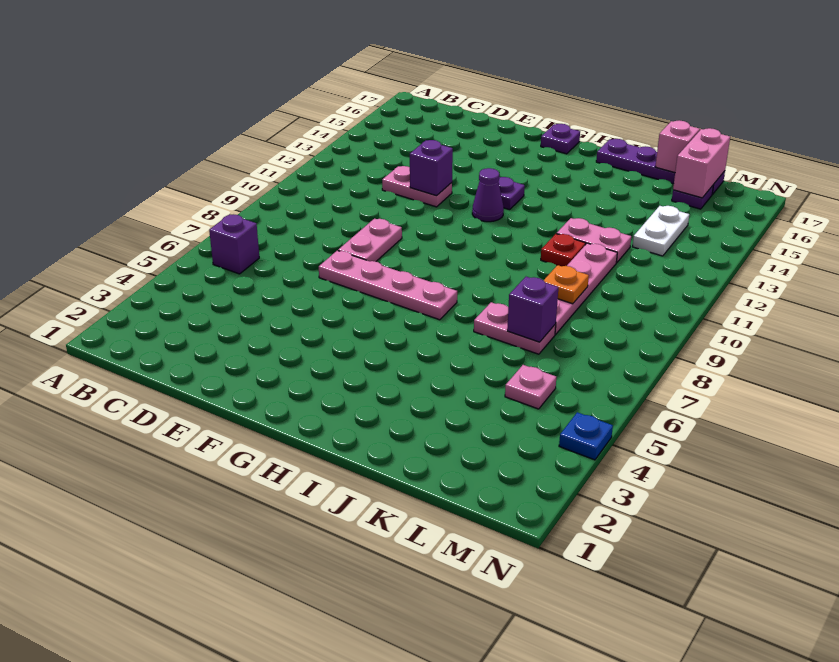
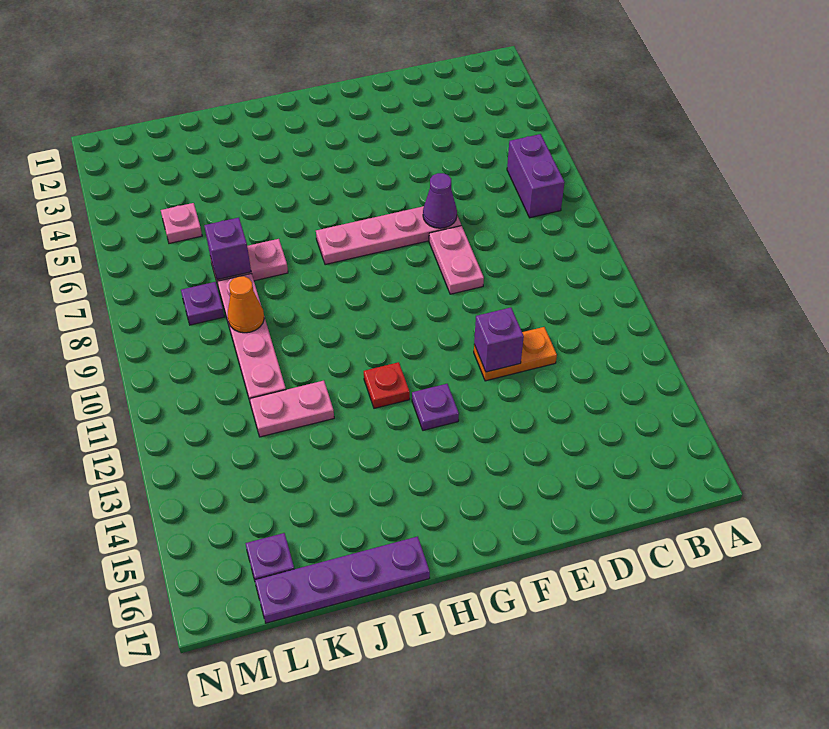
purple brick B6 level 1 -> purple brick B6:B7 level 1
pink plate D12:E12 level 1 -> orange plate D12:E12 level 1
purple cone G12 level 1 -> purple cone E7 level 2
purple plate G17 level 1 -> purple plate L8 level 1
red plate J11 level 1 -> red plate H12 level 1
orange plate K9 level 2 -> orange cone K9 level 2
pink brick K17 level 2 -> none
white plate L13:L14 level 1 -> none
pink brick L16:L17 level 2 -> none
blue plate N4 level 1 -> none

